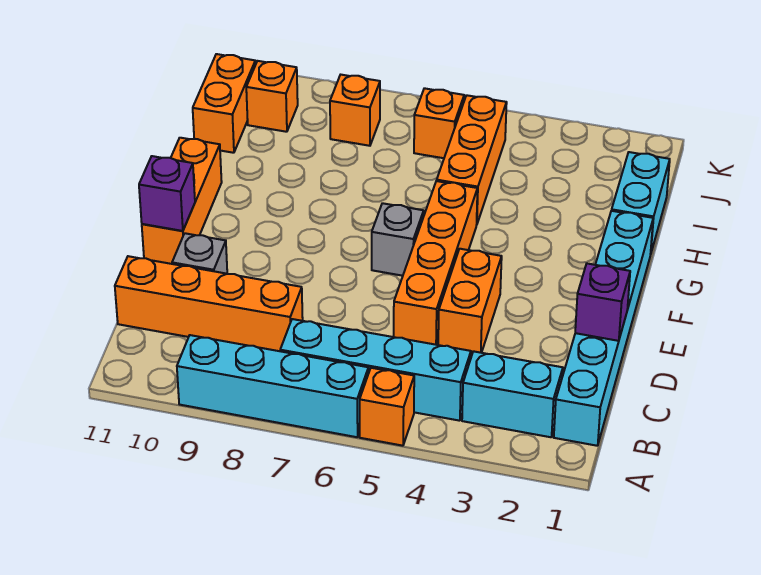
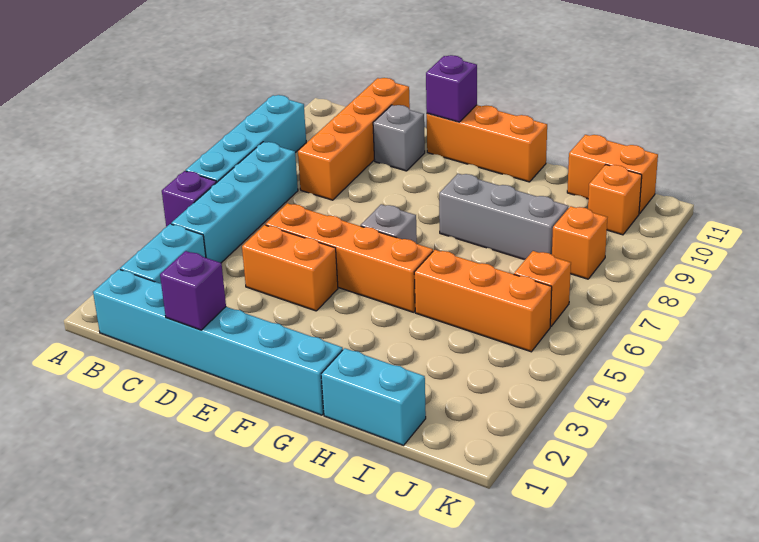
orange brick A5 level 1 -> purple brick A5 level 1
none -> grey brick G8:I8 level 1

